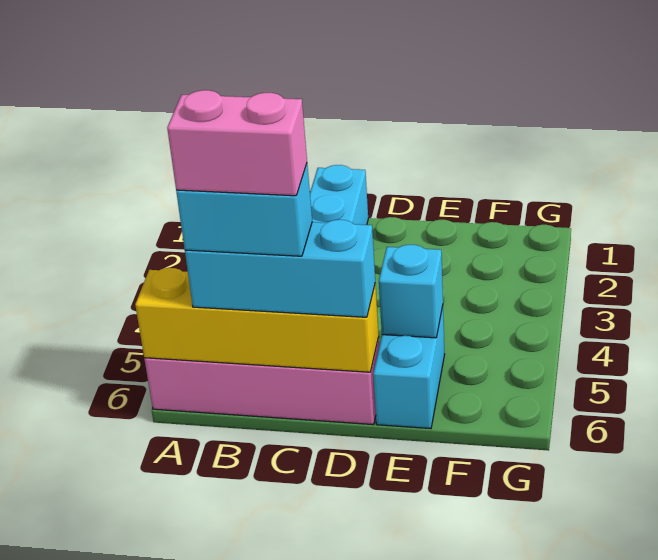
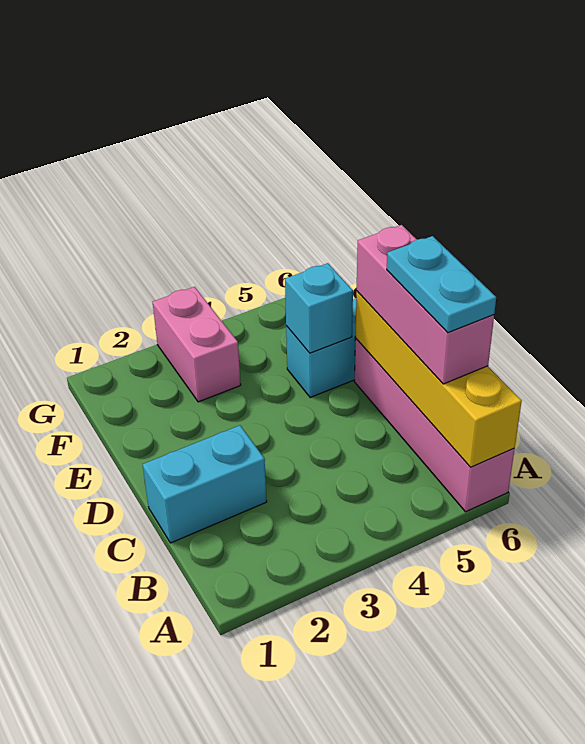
cyan brick B6:D6 level 3 -> pink brick B6:D6 level 3
cyan brick B6:C6 level 4 -> cyan plate B6:C6 level 4
pink brick B6:C6 level 5 -> pink brick F3:G3 level 1

